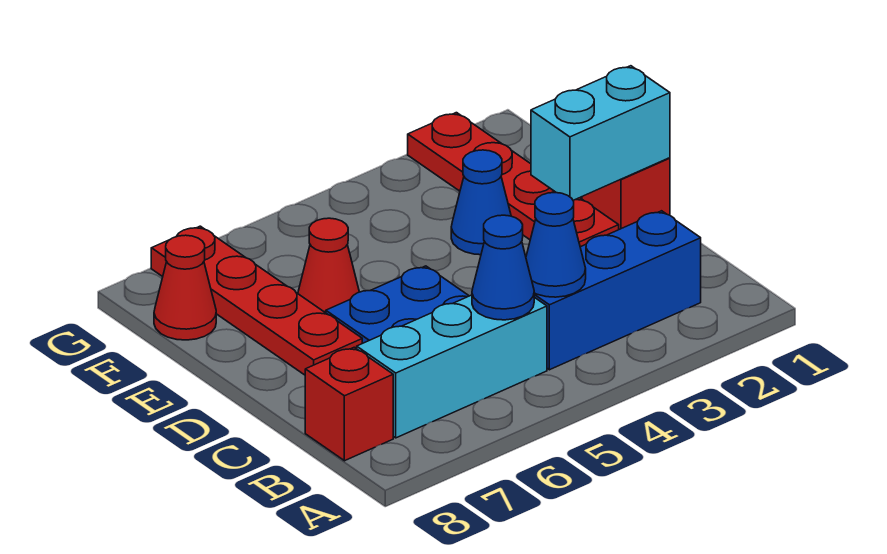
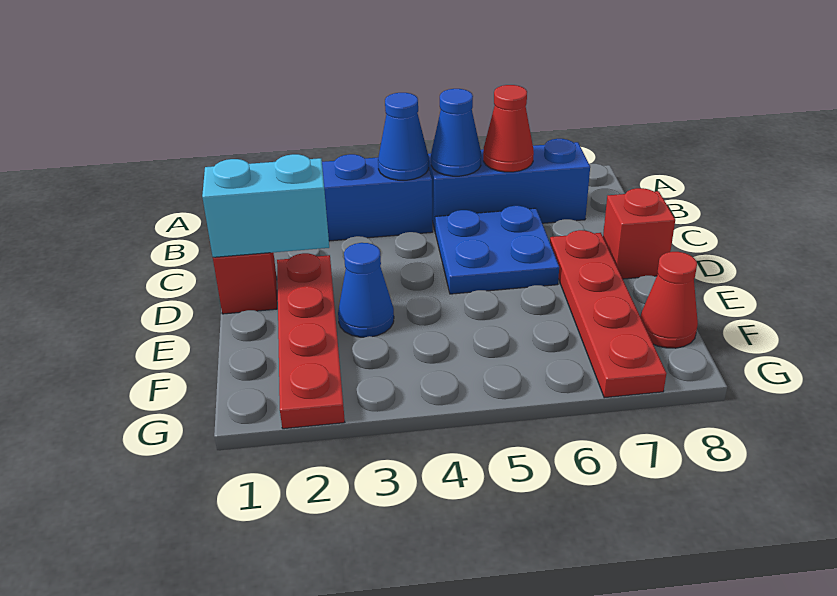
cyan brick B5:B7 level 1 -> blue brick B5:B7 level 1
red brick B8 level 1 -> red brick D8 level 1
red cone E6 level 1 -> red cone B6 level 2

